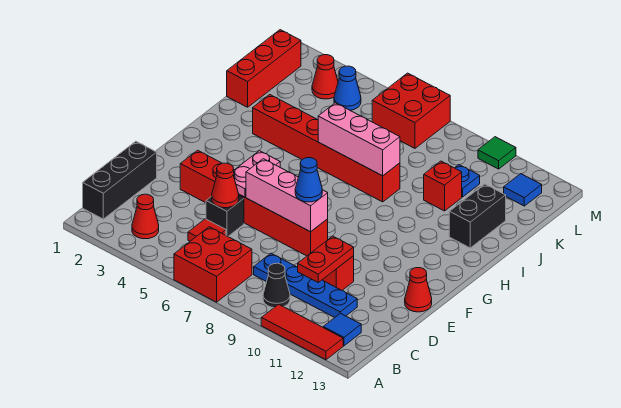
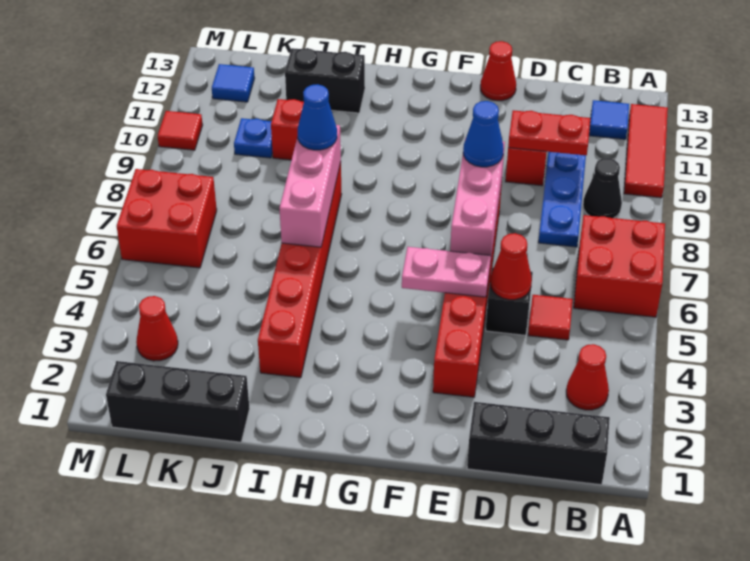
red brick J1:L1 level 1 -> black brick J1:L1 level 1
blue cone L4 level 1 -> blue cone I8 level 3
green tile M10 level 1 -> red tile M10 level 1

